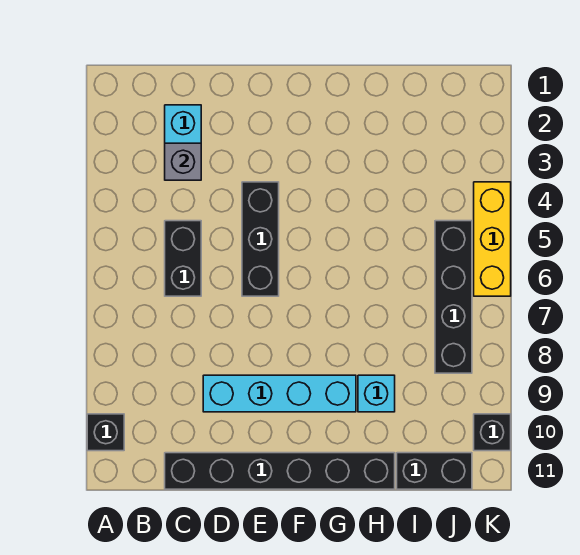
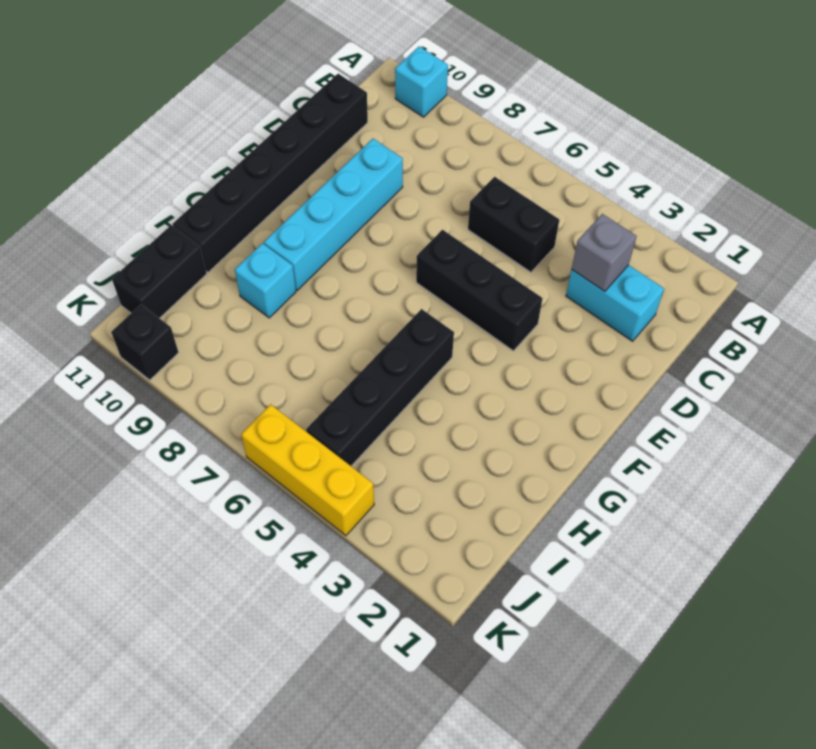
black brick A10 level 1 -> cyan brick A10 level 1
black brick J5:J8 level 1 -> black brick G5:J5 level 1

